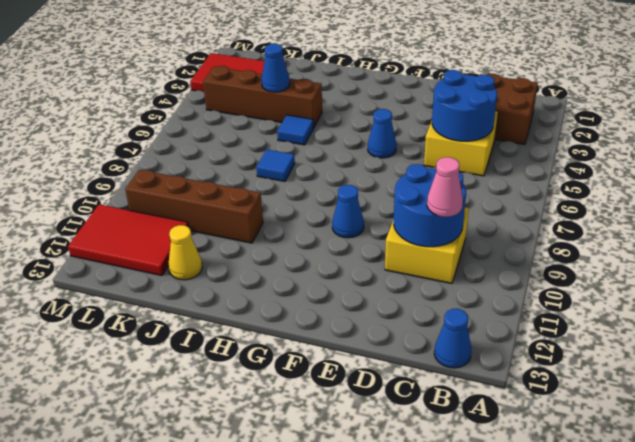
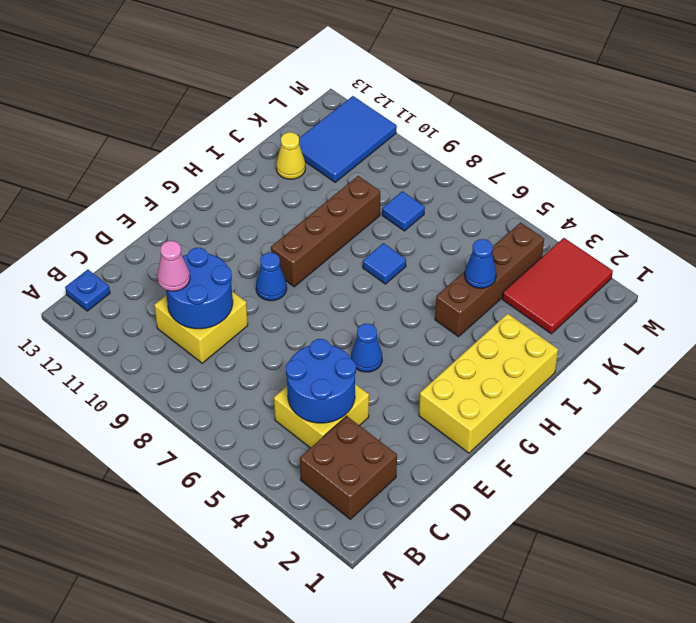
blue cone B13 level 1 -> blue plate B13 level 1
none -> yellow brick F1:I2 level 1
blue tile I5 level 1 -> blue tile K8 level 1
brown brick I10:L10 level 1 -> brown brick G9:J9 level 1
red tile K11:M12 level 1 -> blue tile K11:M12 level 1

